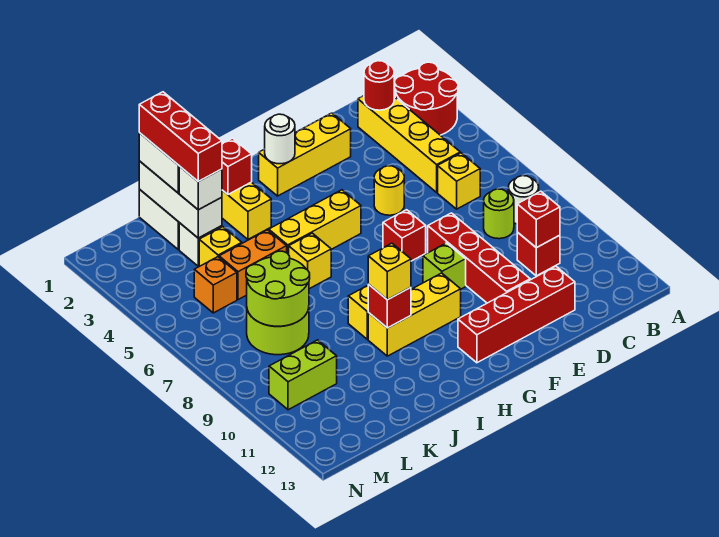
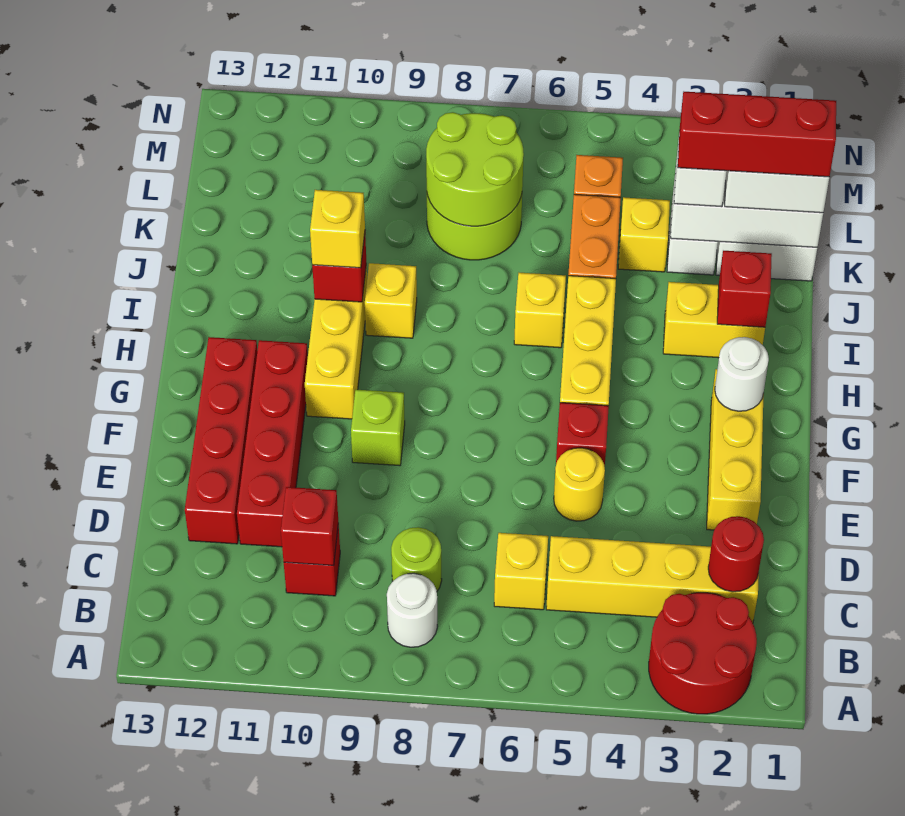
red brick E8:E11 level 1 -> red brick D11:G11 level 1
red brick F7 level 1 -> red brick F5 level 1
lime brick L10:M10 level 1 -> none

